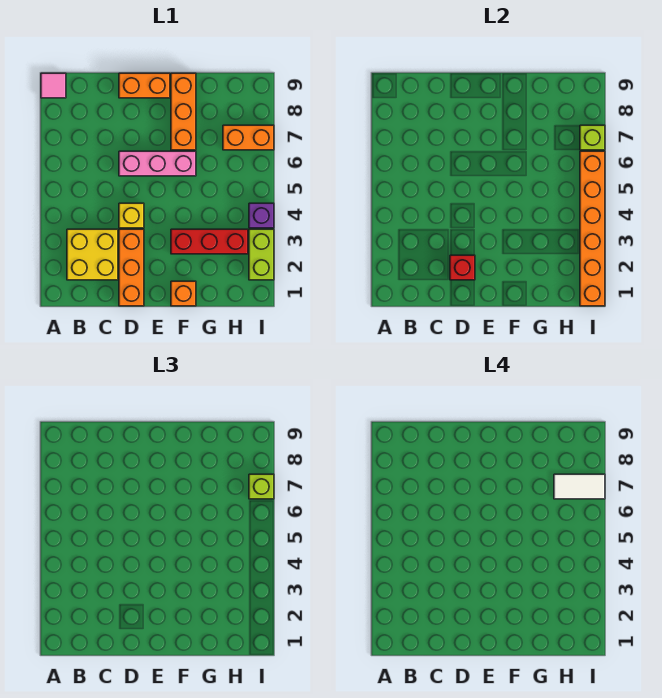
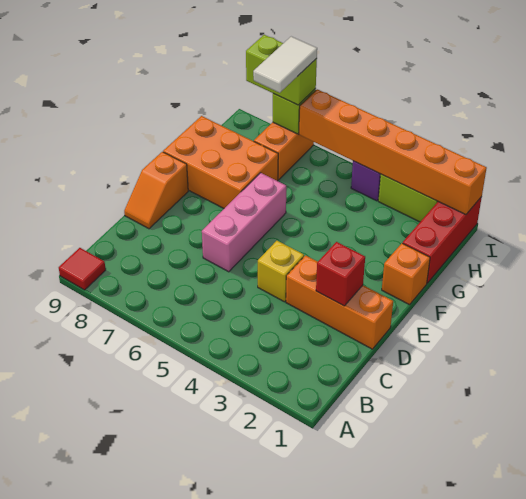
pink tile A9 level 1 -> red tile A9 level 1
yellow brick B2:C3 level 1 -> none
orange brick D9:E9 level 1 -> orange slope D9:E9 level 1 top E
red brick F3:H3 level 1 -> red brick G1:I1 level 1
orange brick F7:F9 level 1 -> orange brick F7:G9 level 1
lime brick I7 level 3 -> lime brick I7:I8 level 3

